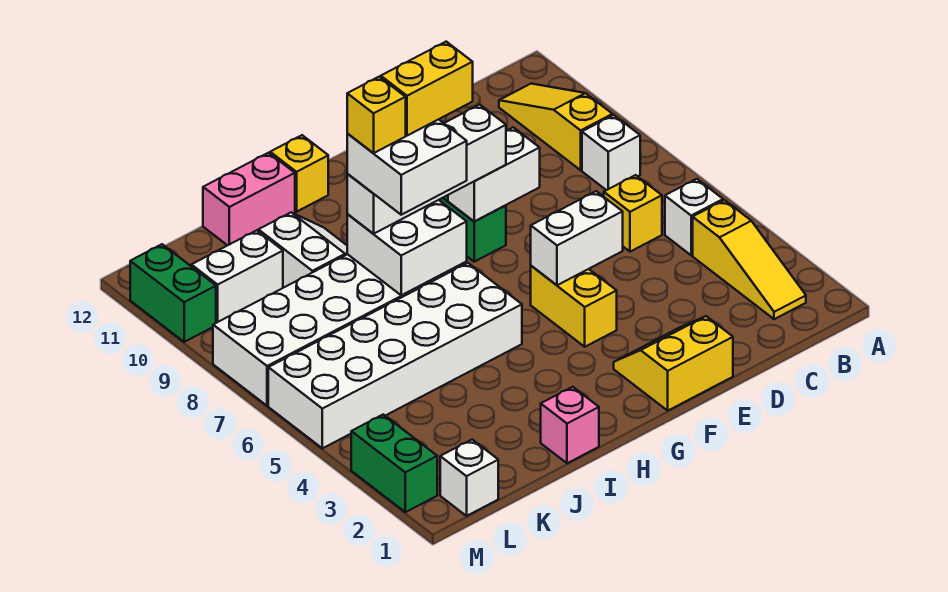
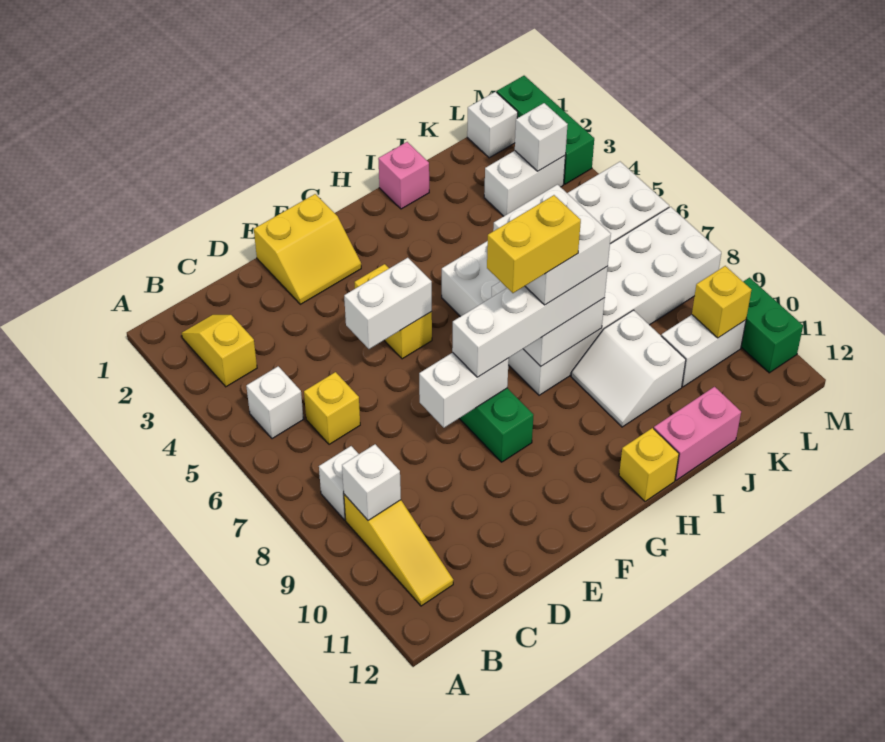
yellow slope B2:B4 level 1 top 4 -> yellow slope B2:B3 level 1 top 3
none -> white brick B9 level 2
yellow brick I8 level 5 -> yellow brick L10 level 2
none -> white brick K3:L3 level 1
none -> white brick L3 level 2
green brick M2:M3 level 1 -> green brick M1:M3 level 1

